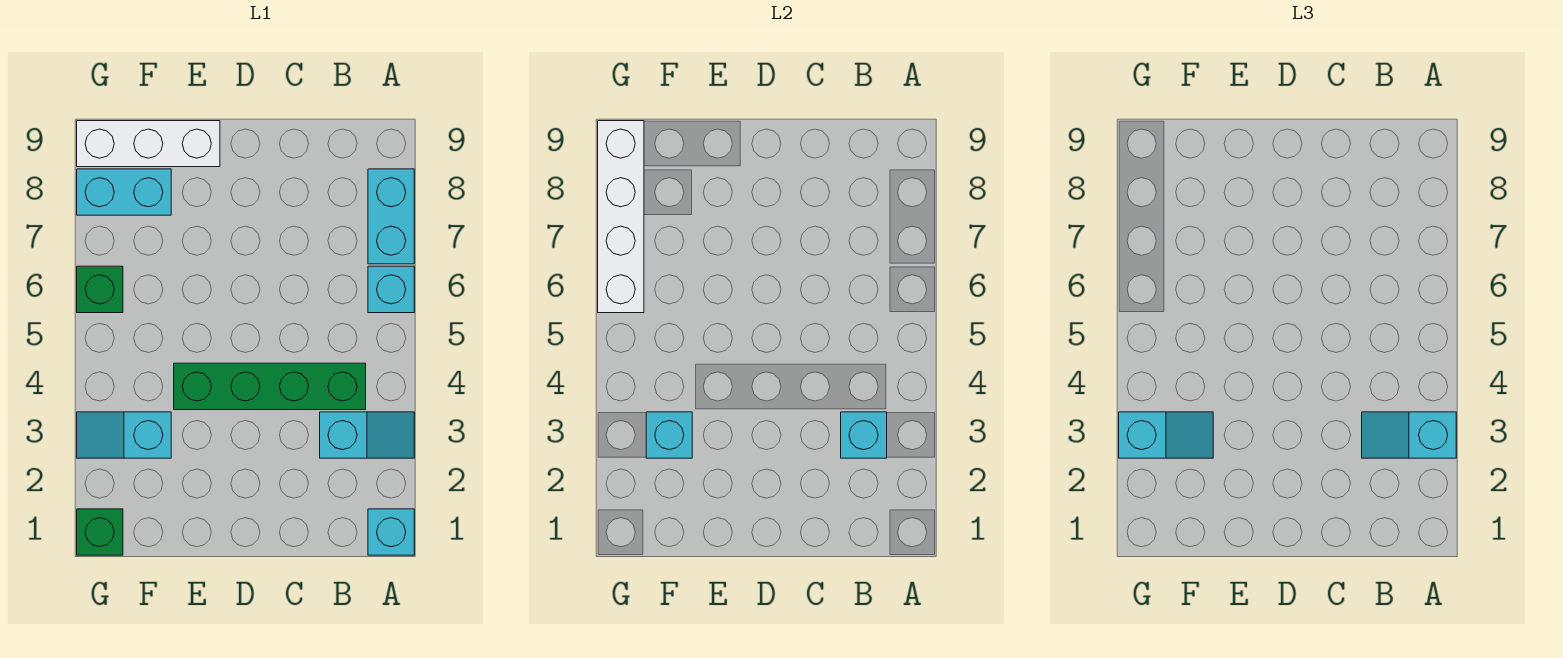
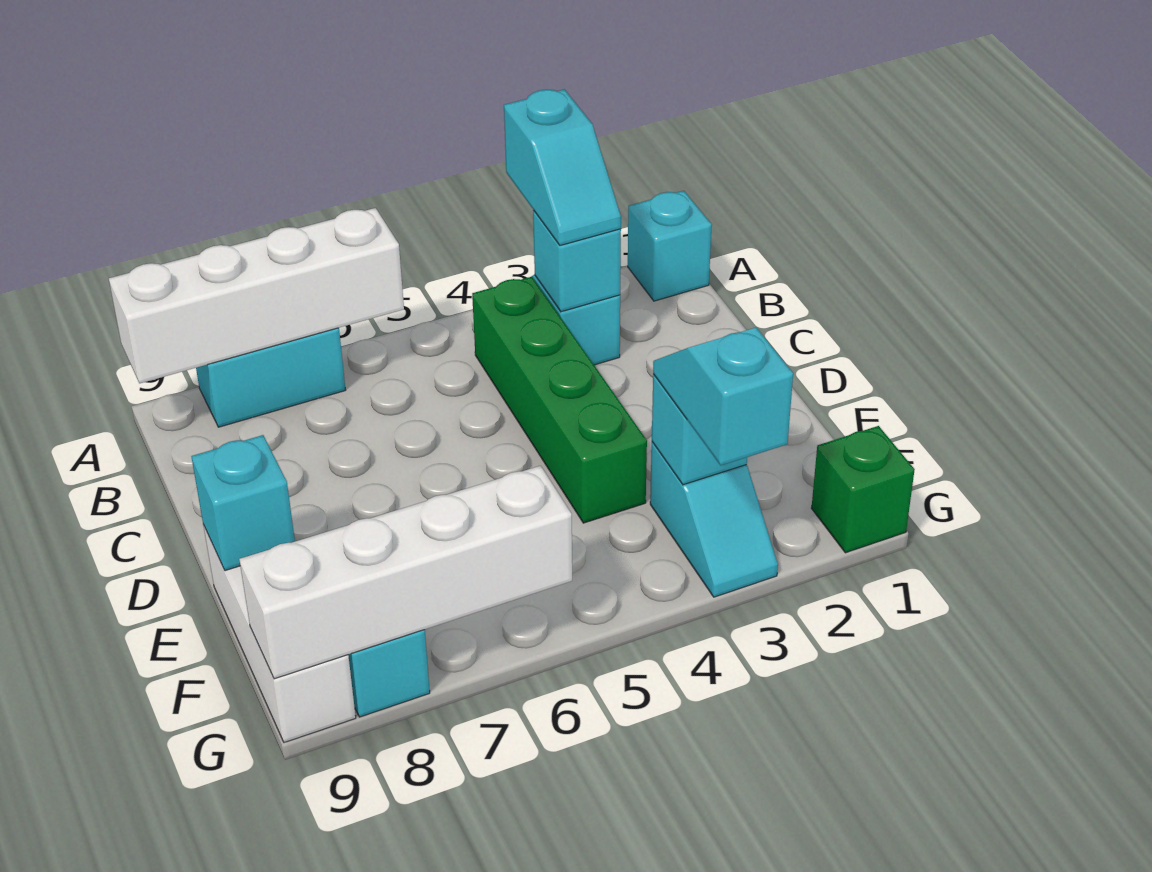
cyan brick A6 level 1 -> cyan brick E9 level 2
none -> white brick A6:A9 level 2
green brick G6 level 1 -> none

